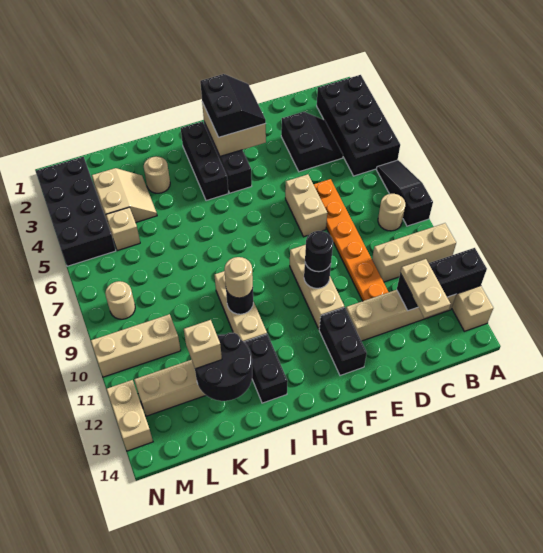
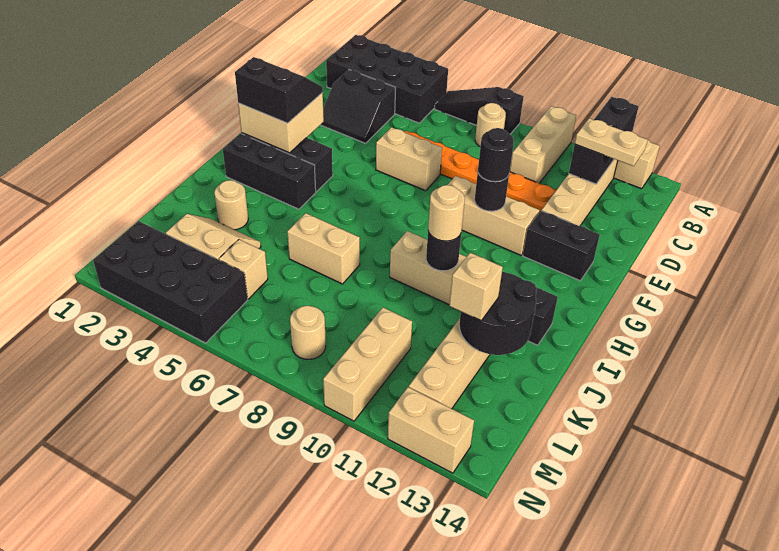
black slope C3:D4 level 1 top D -> black slope C3:D4 level 1 top C
none -> tan brick J6:J7 level 1

